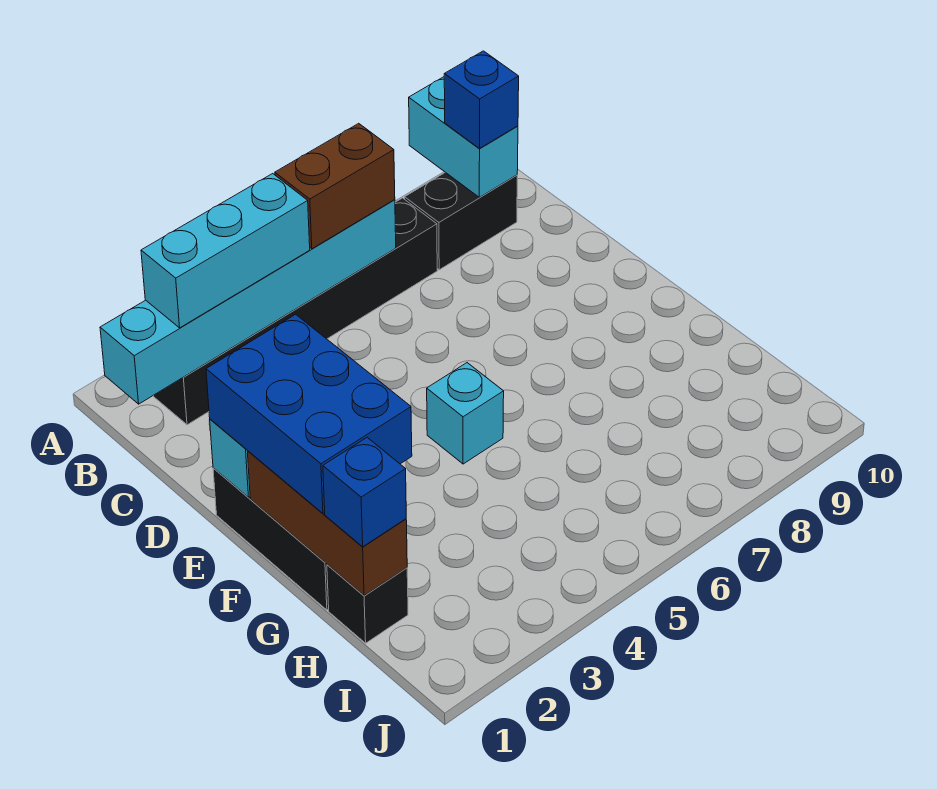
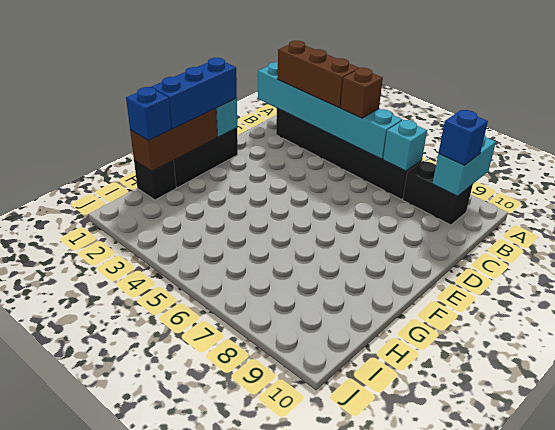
cyan brick B2:B4 level 3 -> brown brick B2:B4 level 3
brown brick B5:B6 level 3 -> brown brick B5 level 3
blue brick E1:G2 level 3 -> blue brick E1:G1 level 3
cyan brick F5 level 1 -> cyan brick B7 level 2

